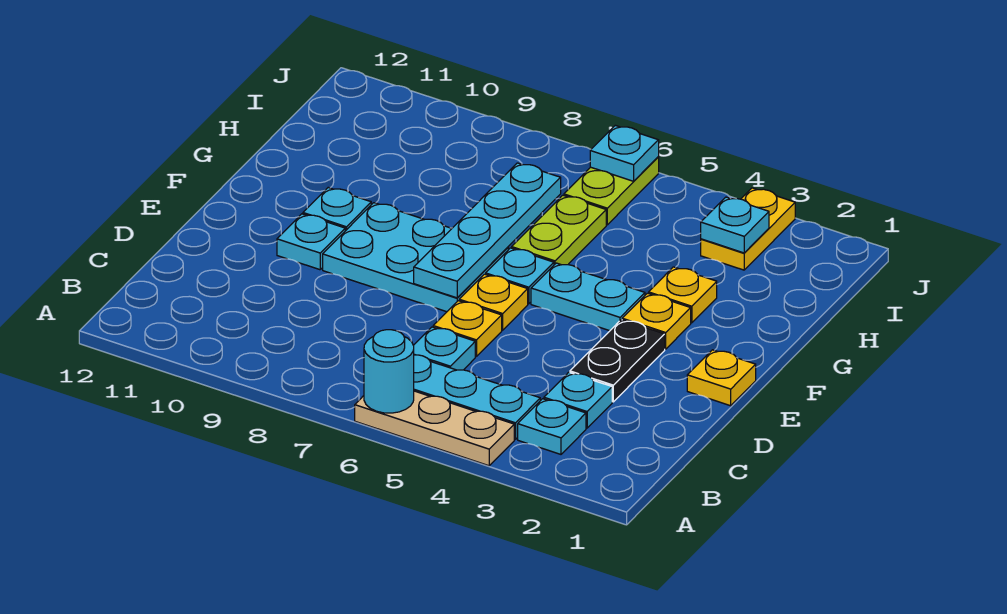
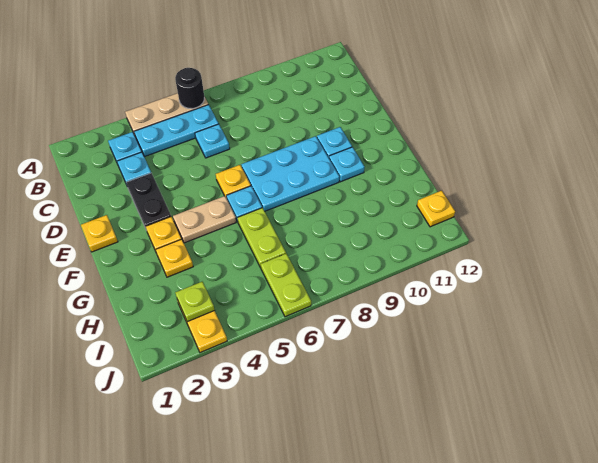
cyan round brick A6 level 2 -> black round brick A6 level 2
yellow plate D6 level 1 -> yellow plate I12 level 1
cyan plate E7:H7 level 2 -> none
cyan plate F4:F5 level 1 -> tan plate F4:F5 level 1
cyan plate I3 level 2 -> lime plate I3 level 2
cyan plate J6 level 2 -> none

